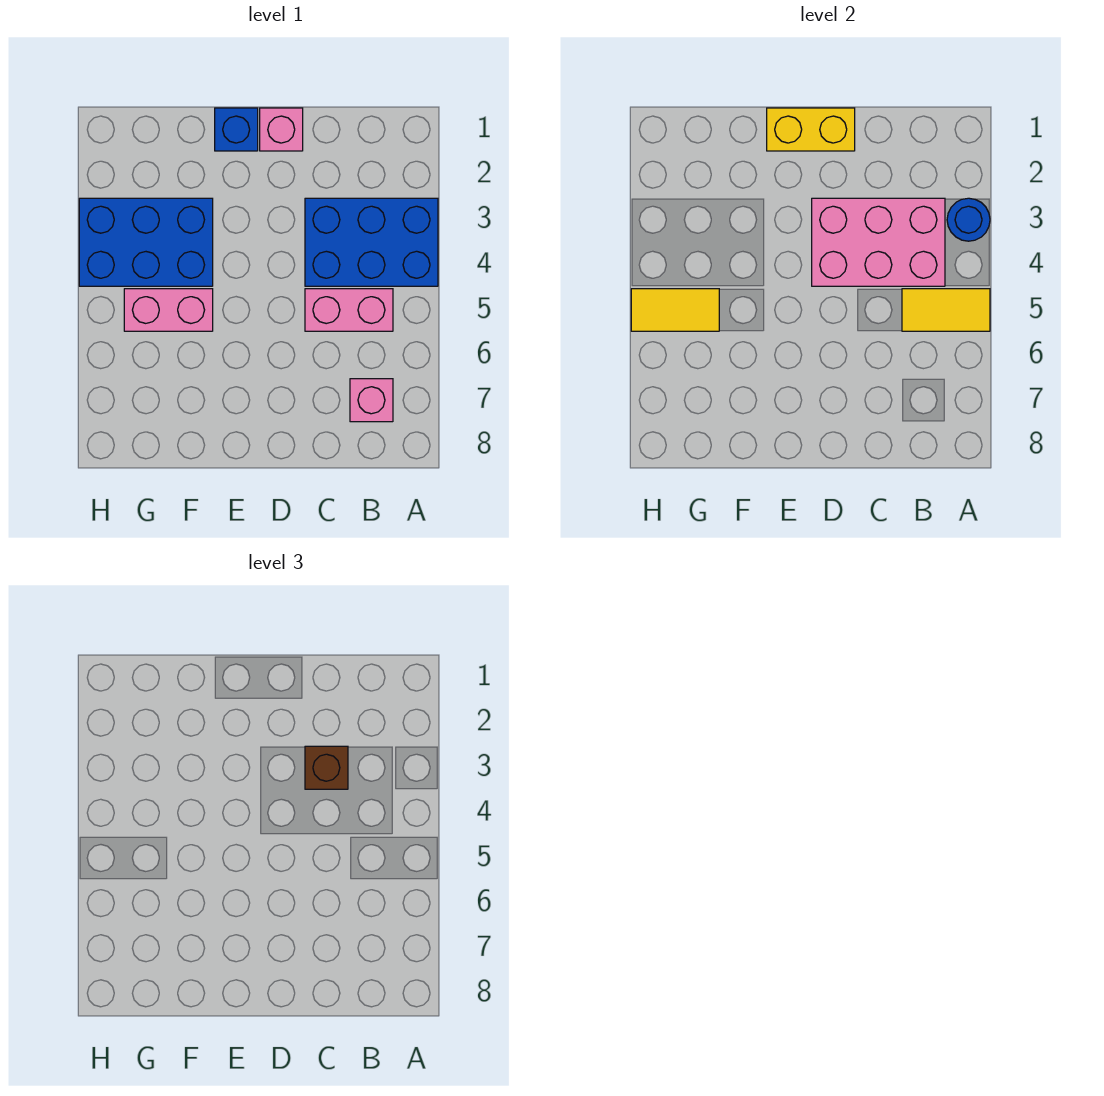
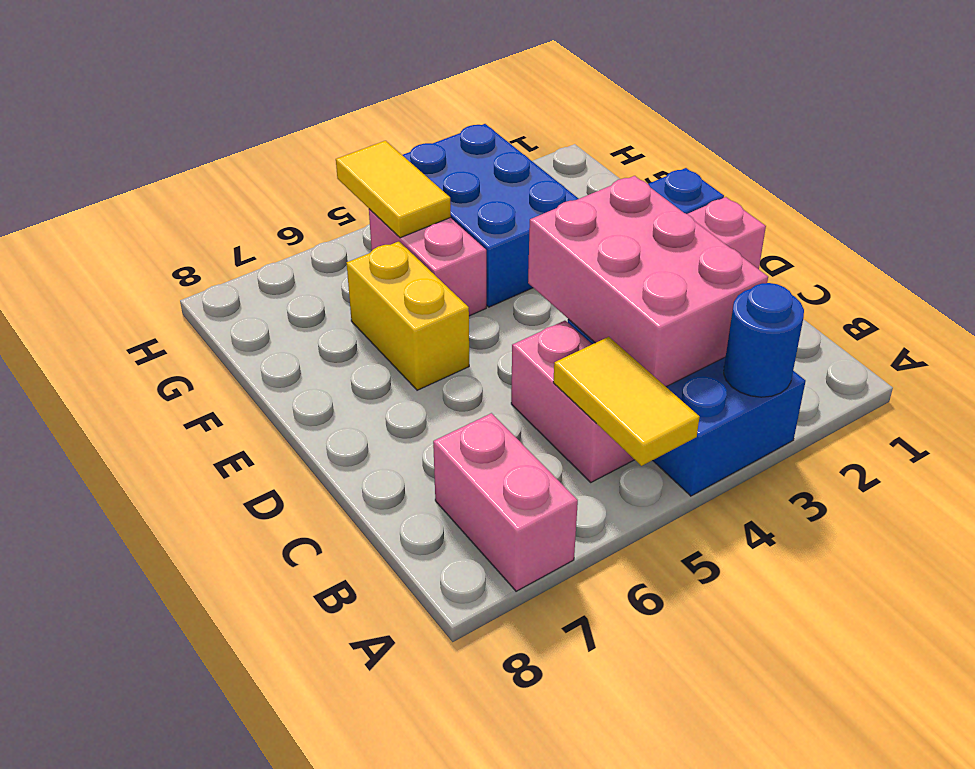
pink brick B7 level 1 -> pink brick A7:B7 level 1
brown brick C3 level 3 -> none
yellow brick D1:E1 level 2 -> yellow brick E6:F6 level 1

